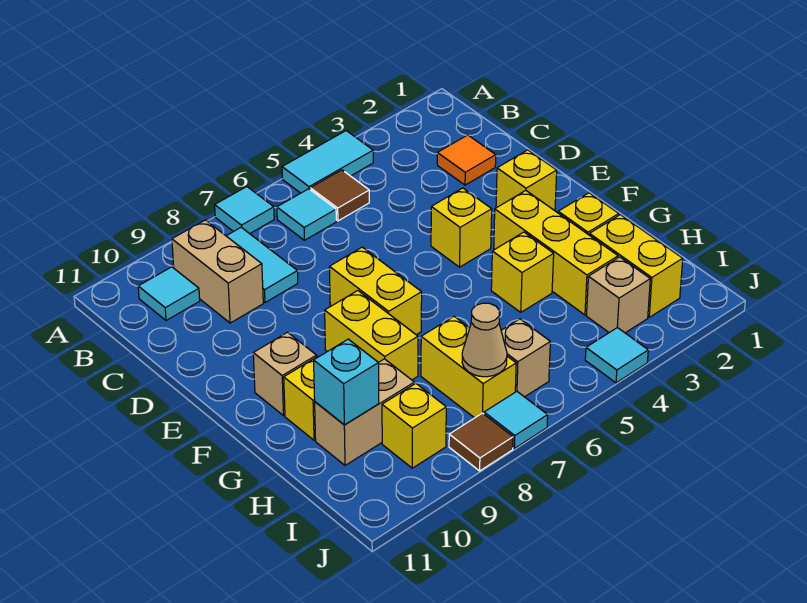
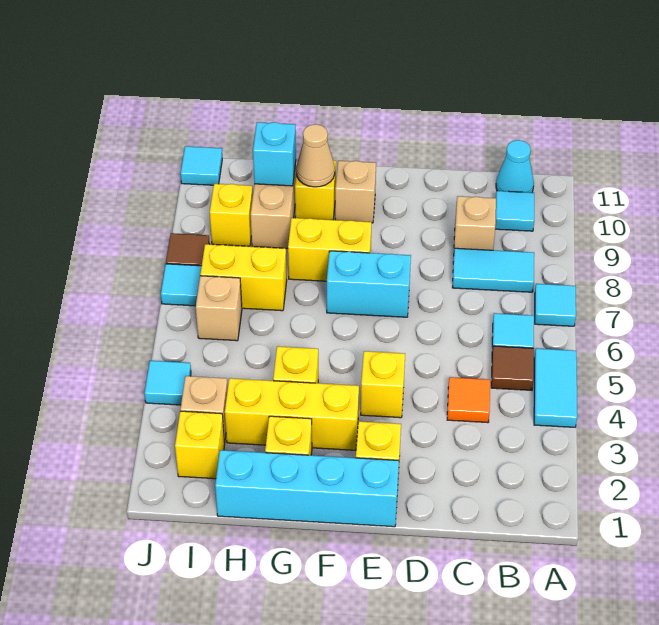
tan brick B9:C9 level 1 -> tan brick C9 level 1
none -> cyan cone B11 level 1
orange tile C2 level 1 -> orange tile C4 level 1
none -> cyan brick E1:H1 level 1
yellow brick E7:F7 level 1 -> cyan brick E7:F7 level 1
yellow brick H2:I2 level 1 -> yellow brick I2 level 1
tan cone I7 level 2 -> tan cone G10 level 2
none -> cyan tile J11 level 1

